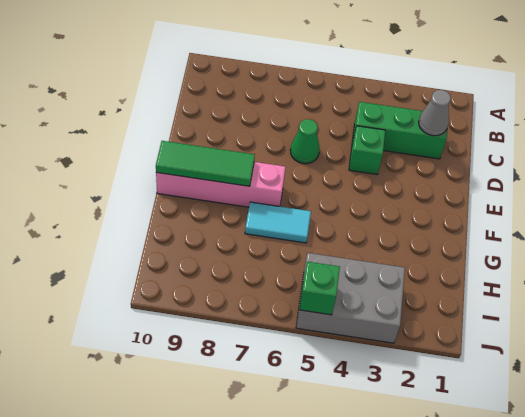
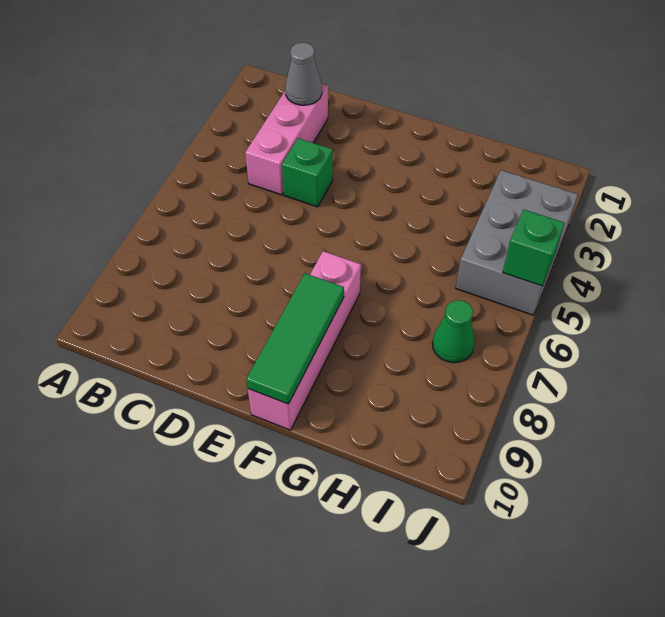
green brick C2:C4 level 1 -> pink brick C2:C4 level 1
green cone D6 level 1 -> green cone I7 level 1
cyan tile G6:G7 level 1 -> none

